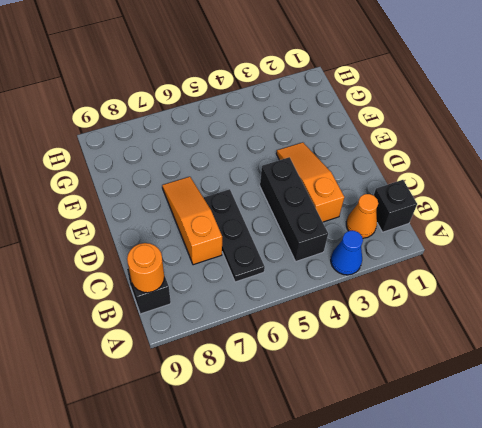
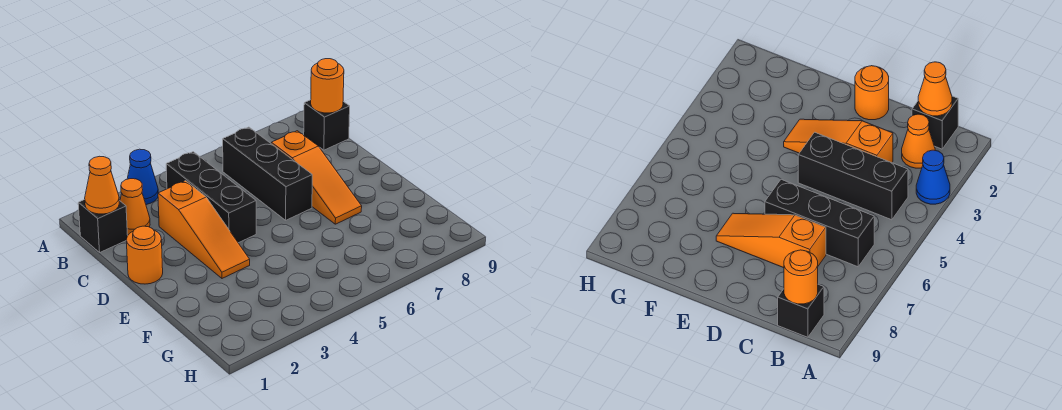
none -> orange cone B1 level 2
black plate B6:D6 level 1 -> black brick B6:D6 level 1
none -> orange round brick D1 level 1

